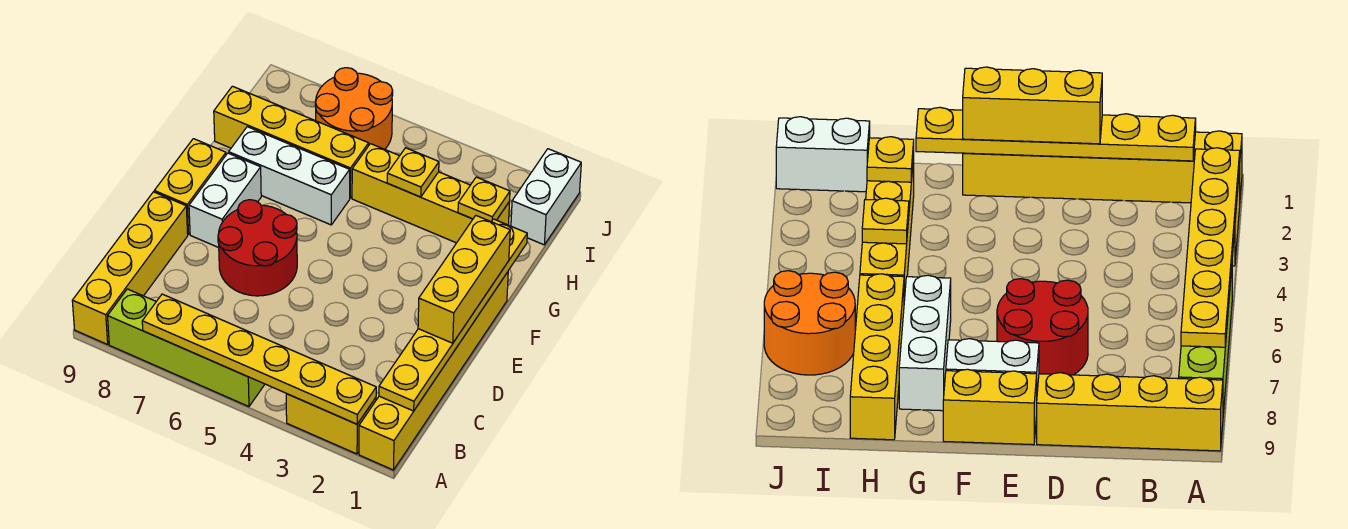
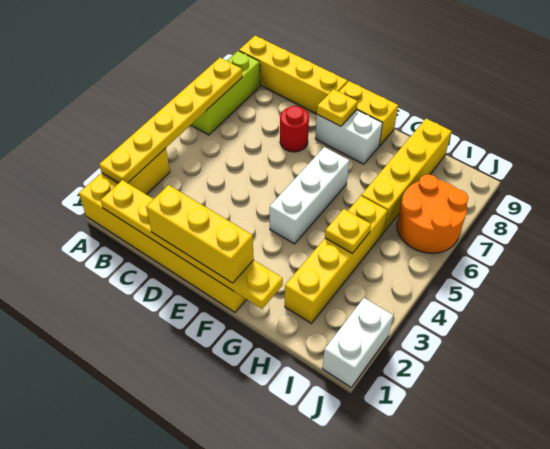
lime brick A5:A8 level 1 -> lime brick A6:A8 level 1
red round brick D6:E7 level 1 -> red round brick D7 level 1
white brick G6:G8 level 1 -> white brick F4:F6 level 1
yellow plate H2 level 2 -> yellow plate E8 level 2
white brick I1:J1 level 1 -> white brick J1:J2 level 1

